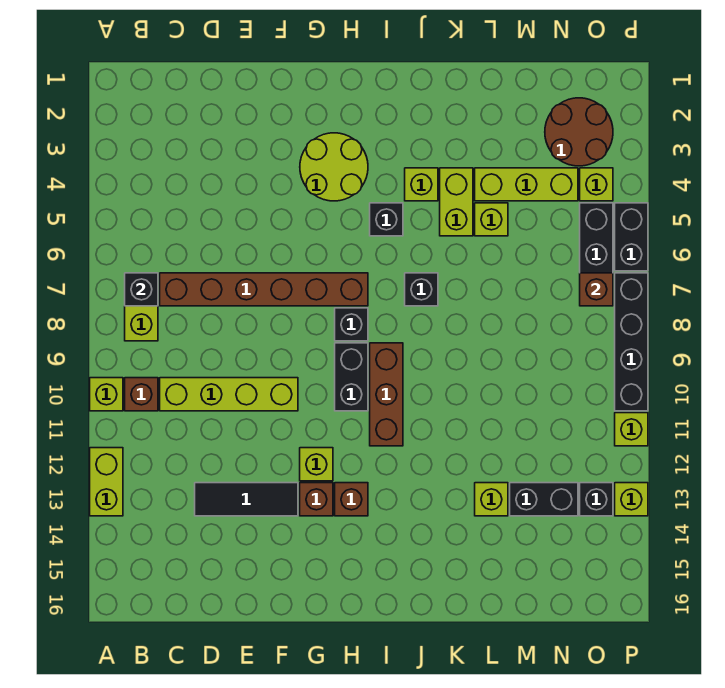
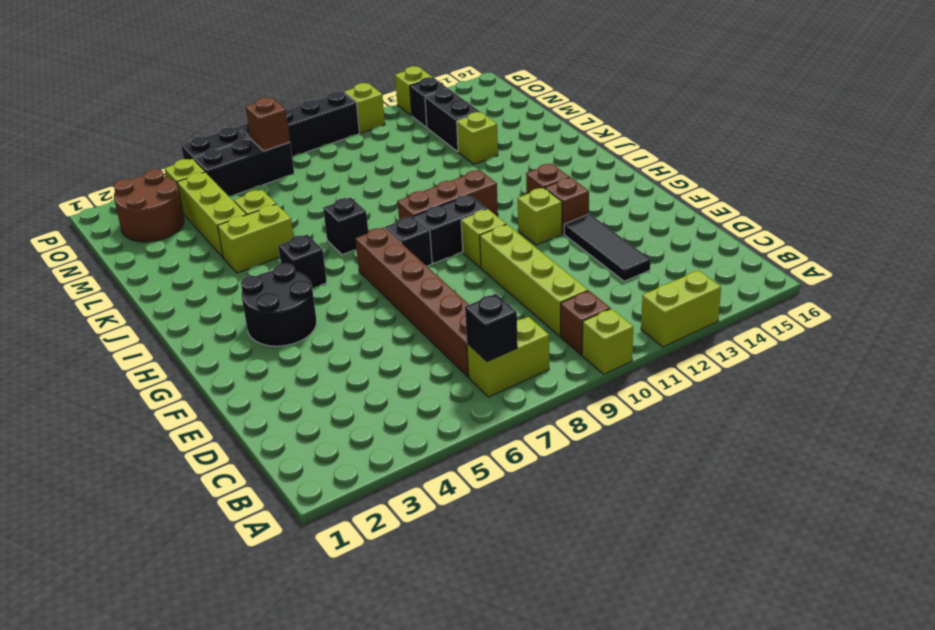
lime round brick G3:H4 level 1 -> black round brick G3:H4 level 1
lime brick J4 level 1 -> lime brick G10 level 1

